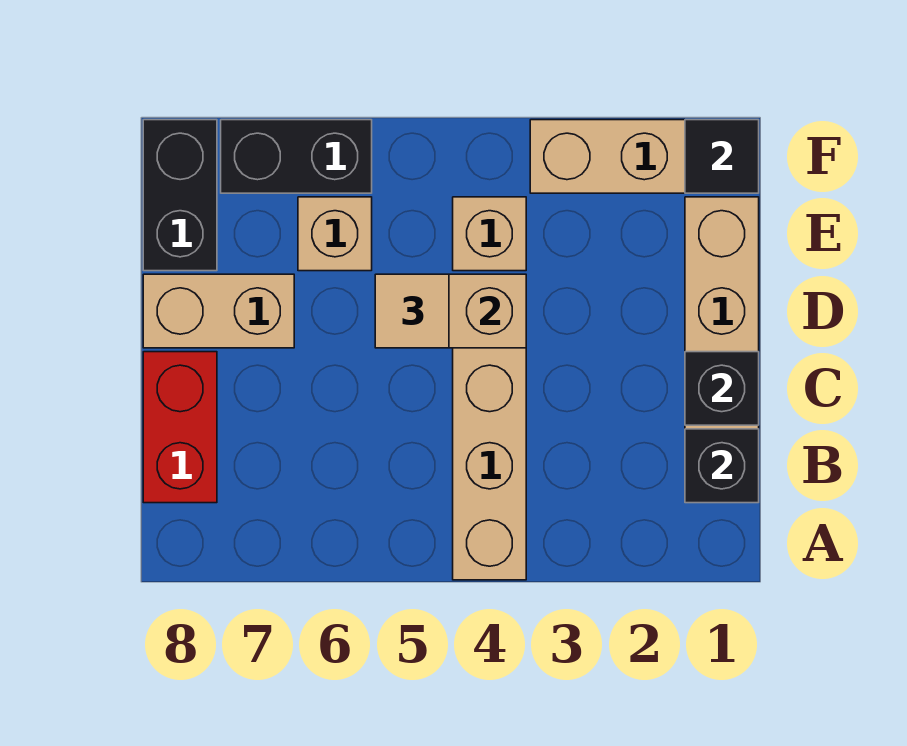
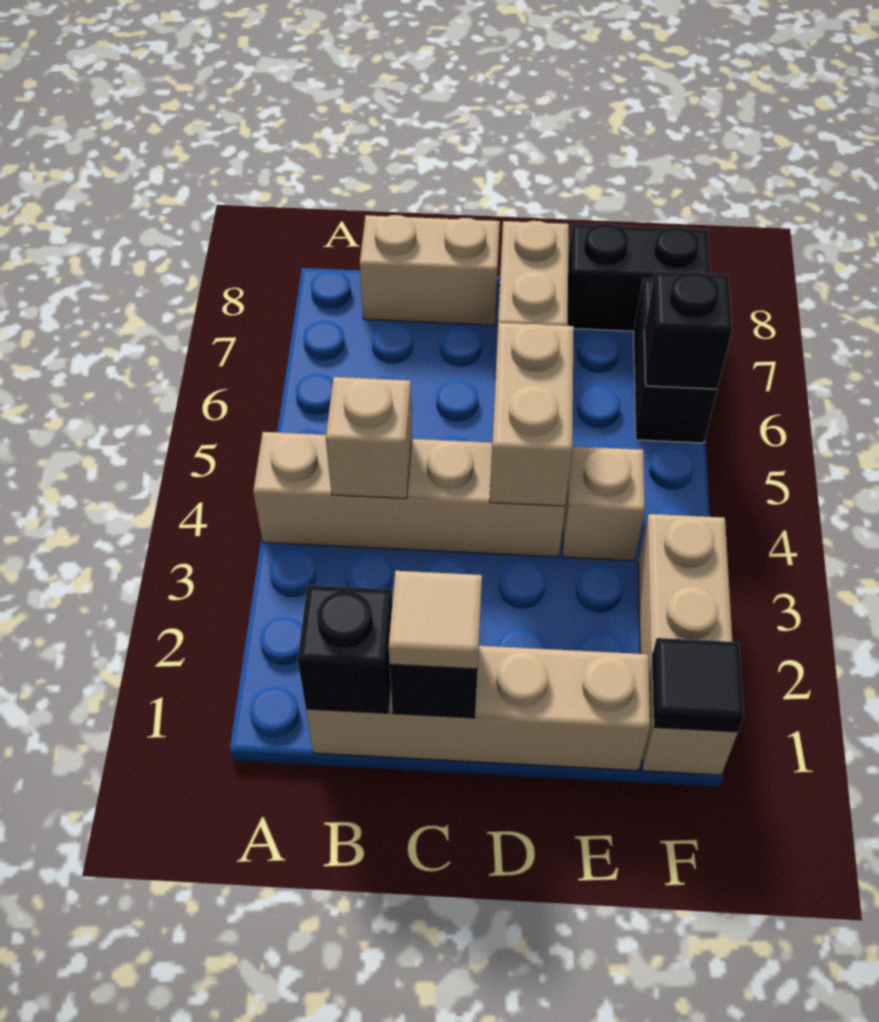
red brick B8:C8 level 1 -> tan brick B8:C8 level 1
tan tile D5 level 3 -> tan tile C1 level 3
tan brick E6 level 1 -> tan brick B4 level 2
none -> black brick F6 level 2

